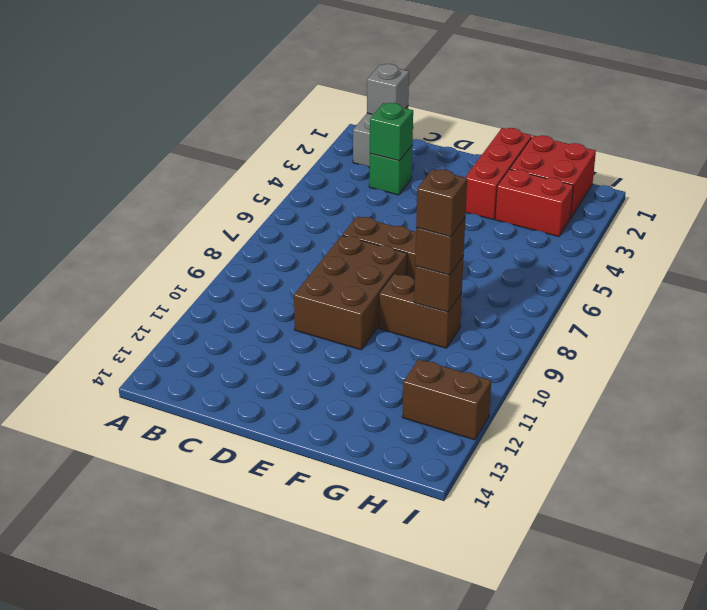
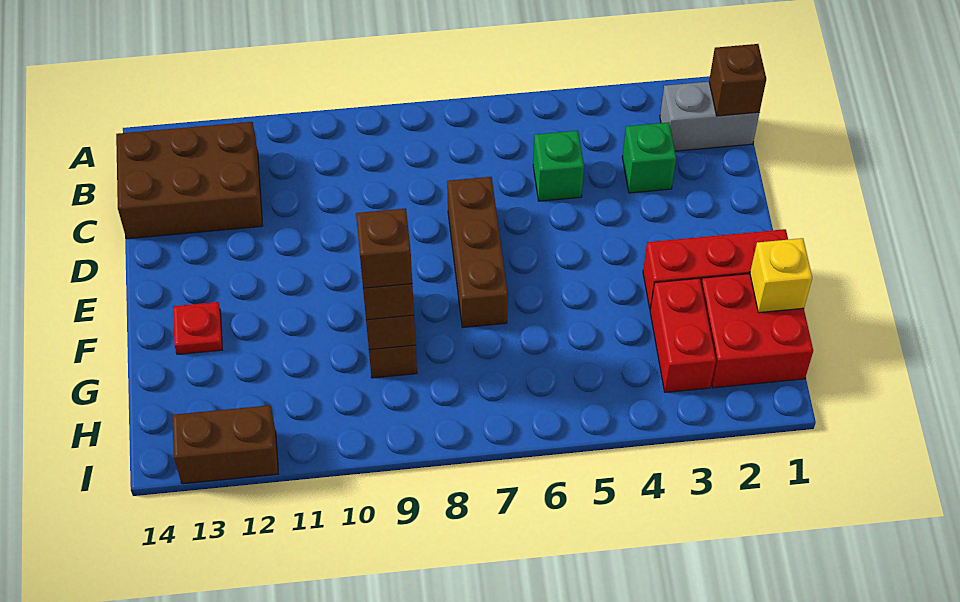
grey brick B1 level 2 -> brown brick B1 level 2
green brick C3 level 2 -> green brick C5 level 1
brown brick D8:E10 level 1 -> brown brick B12:C14 level 1
none -> red plate F13 level 1
none -> yellow brick G1 level 2
brown brick H12:I12 level 1 -> brown brick I12:I13 level 1

